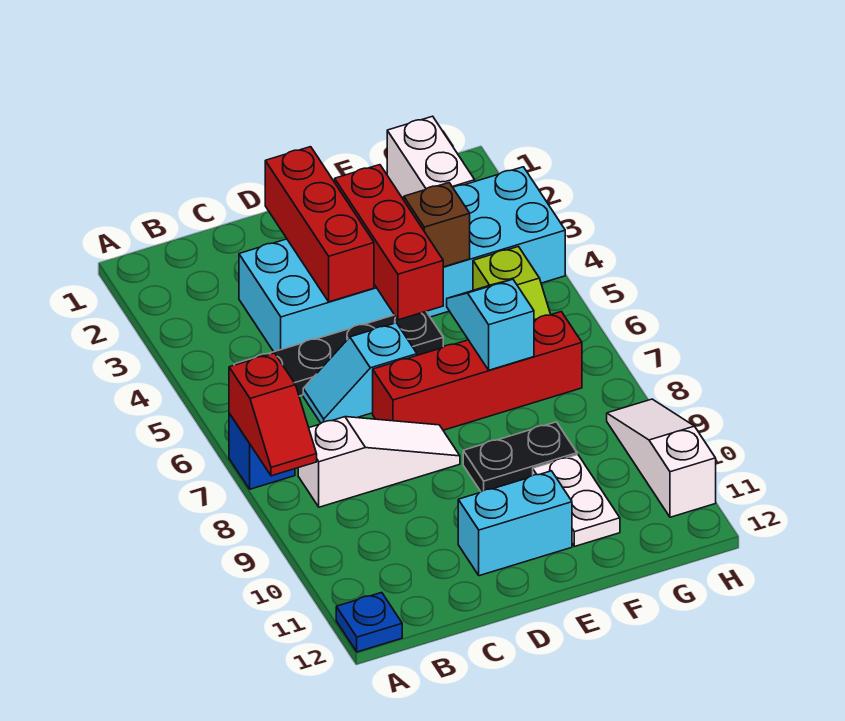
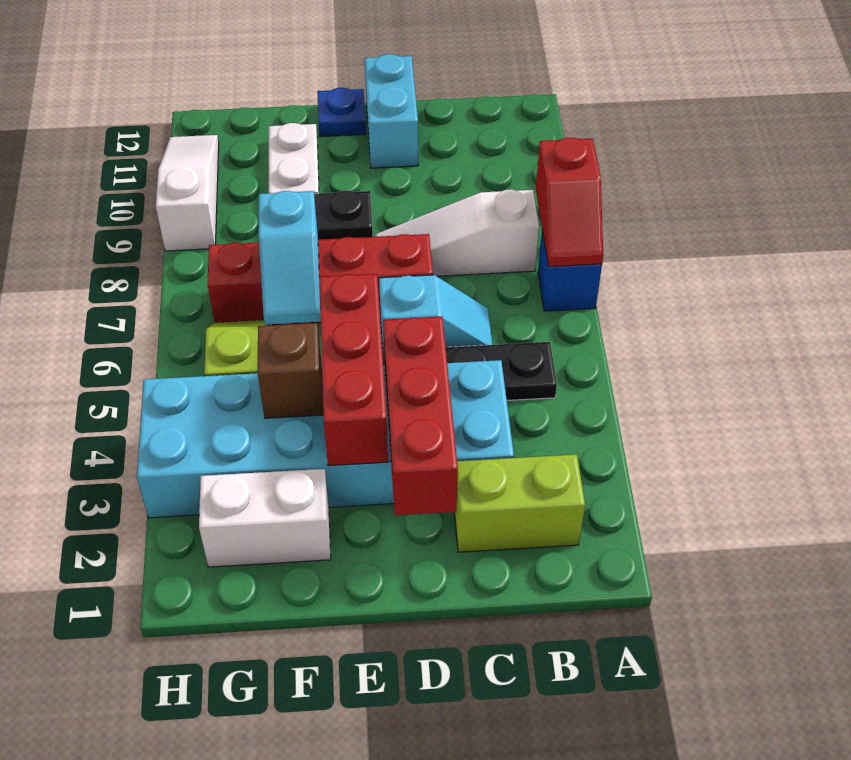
red slope A7:A8 level 2 top 7 -> red slope A7:A8 level 2 top 8
blue plate A12 level 1 -> blue plate E12 level 1
none -> lime brick B2:C2 level 1
cyan brick D11:E11 level 1 -> cyan brick D11:D12 level 1
white brick G1:G2 level 1 -> white brick F2:G2 level 1
white slope H9:H11 level 1 top 11 -> white slope H9:H11 level 1 top 9

